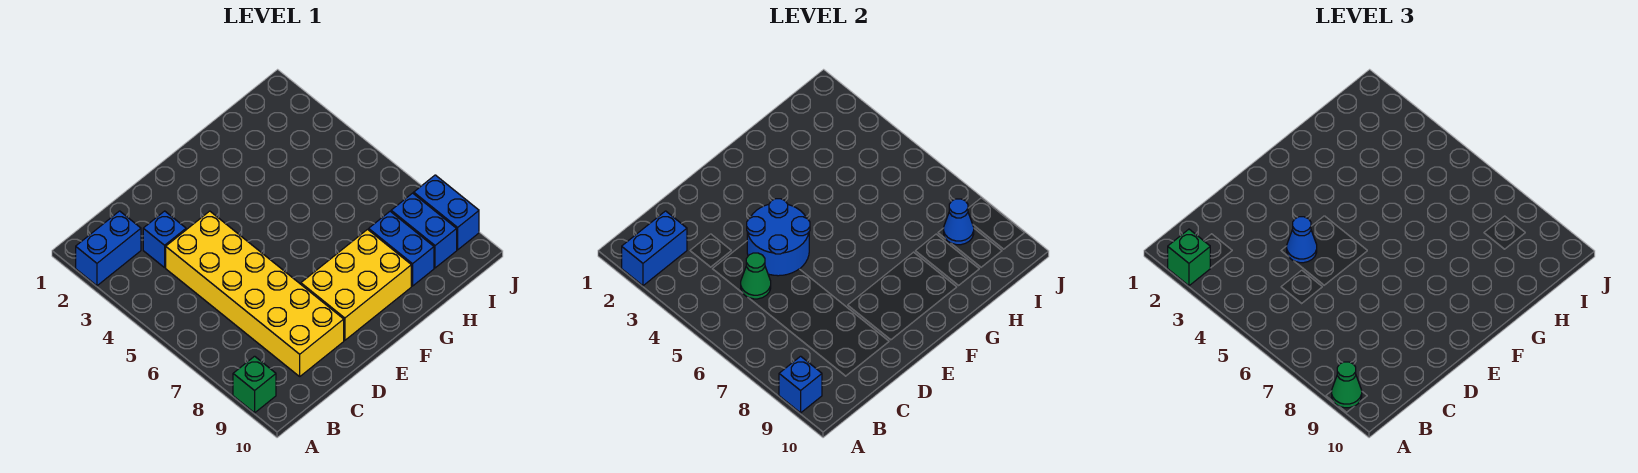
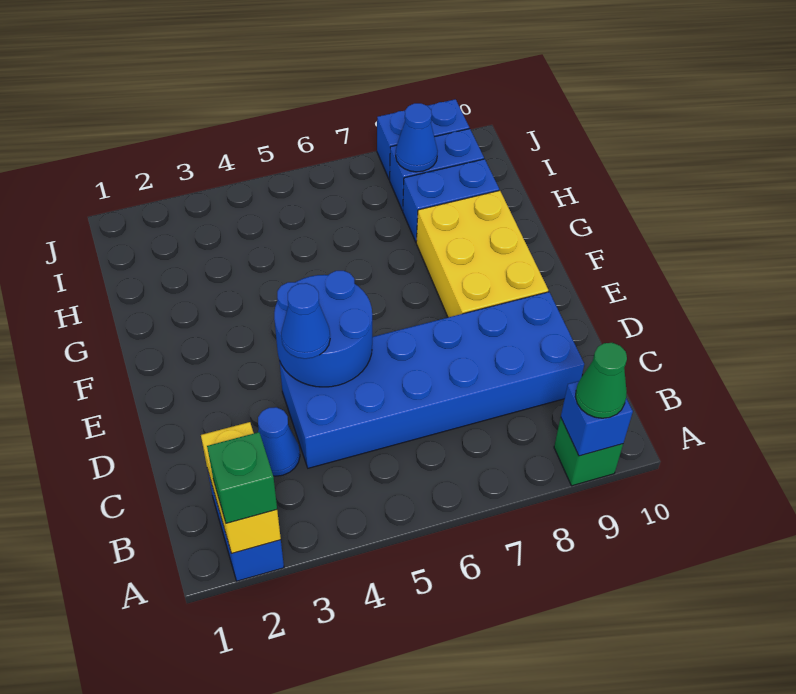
blue brick A2:B2 level 2 -> yellow brick A2:B2 level 2
blue brick C3 level 1 -> blue cone C3 level 1
yellow brick C4:D9 level 1 -> blue brick C4:D9 level 1
green cone C5 level 2 -> none

